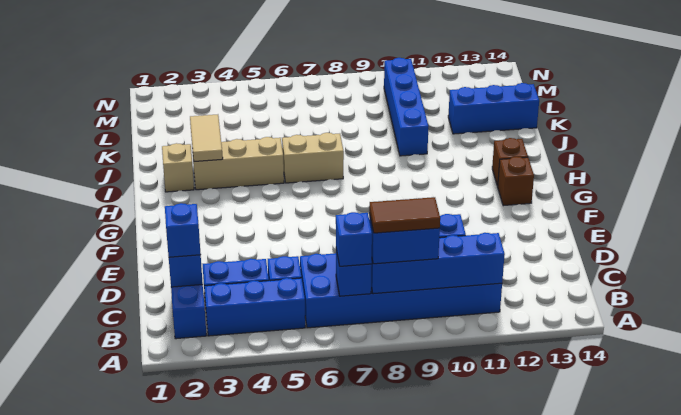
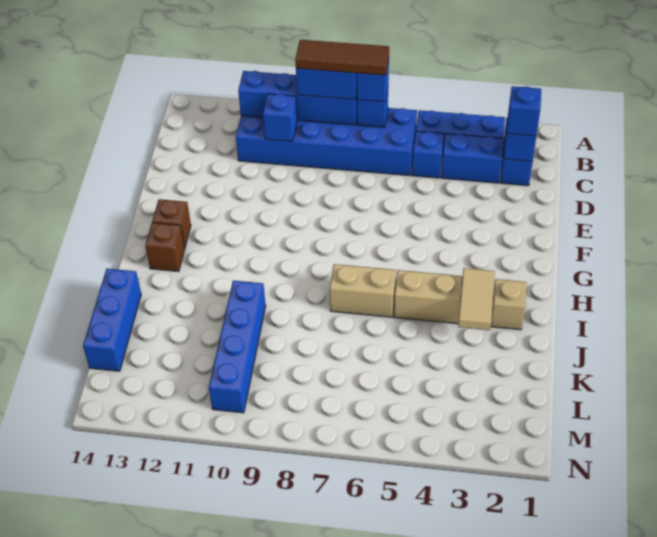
brown tile B8:B9 level 4 -> brown tile B7:B9 level 4
blue brick K12:K14 level 1 -> blue brick J14:L14 level 1

